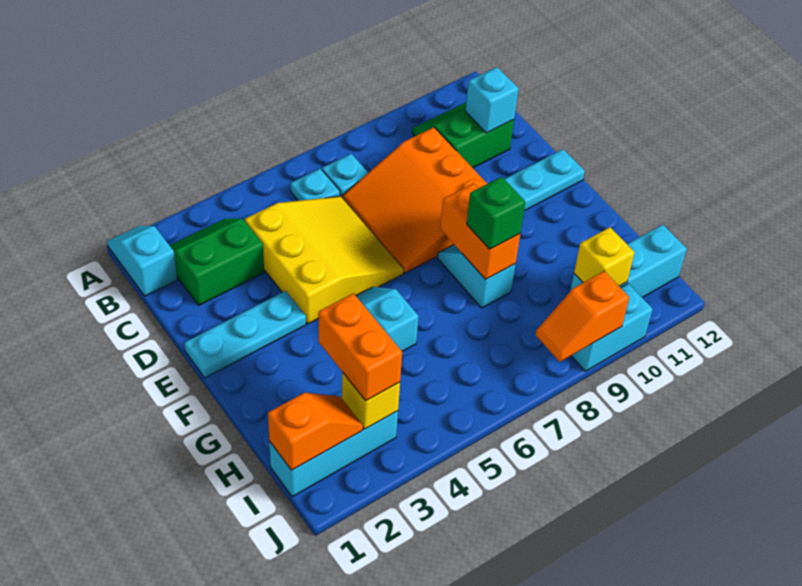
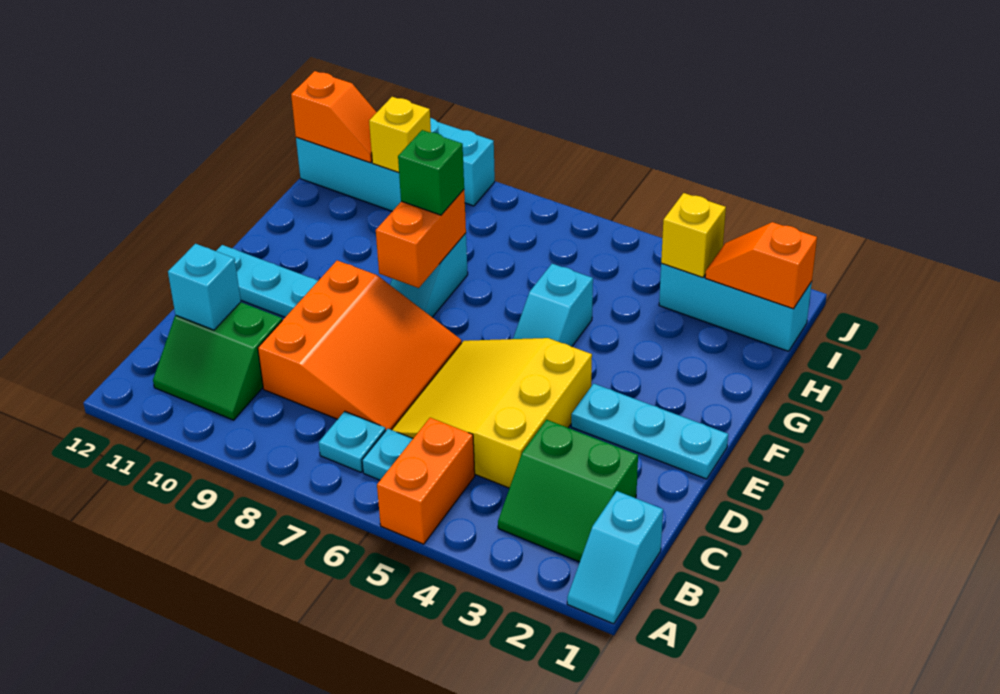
orange brick H3:I3 level 3 -> orange brick A5:B5 level 1
orange slope J8:J9 level 2 top 9 -> orange slope I11:I12 level 2 top 12

